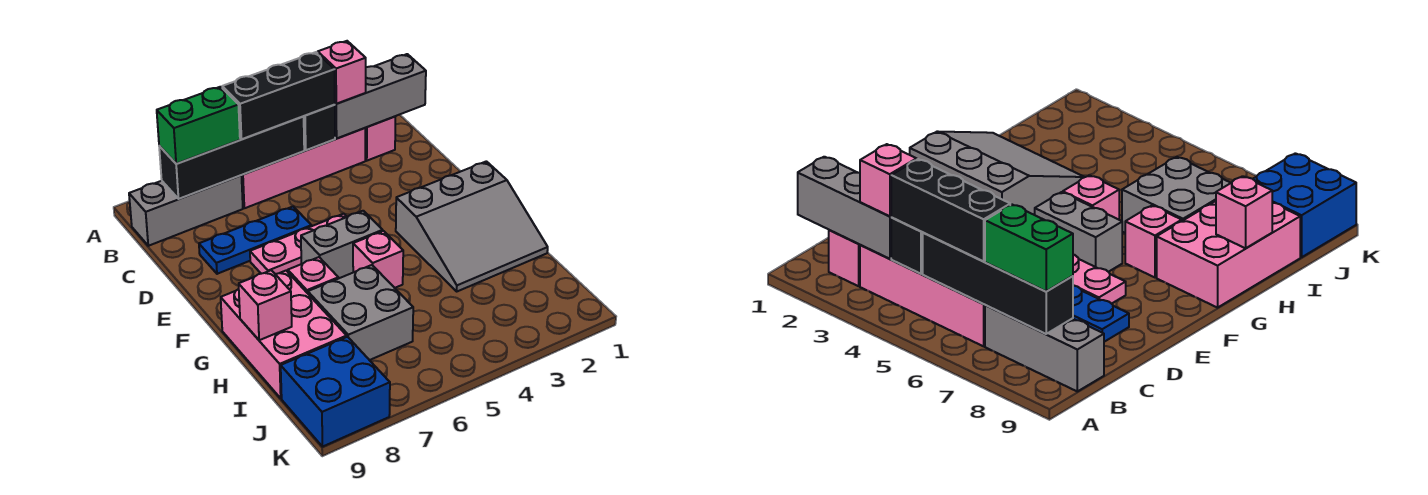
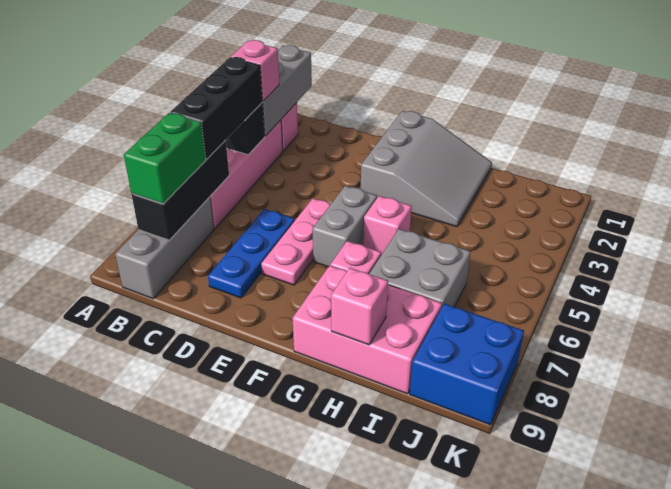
black brick B5:B8 level 2 -> black brick B6:B8 level 2

